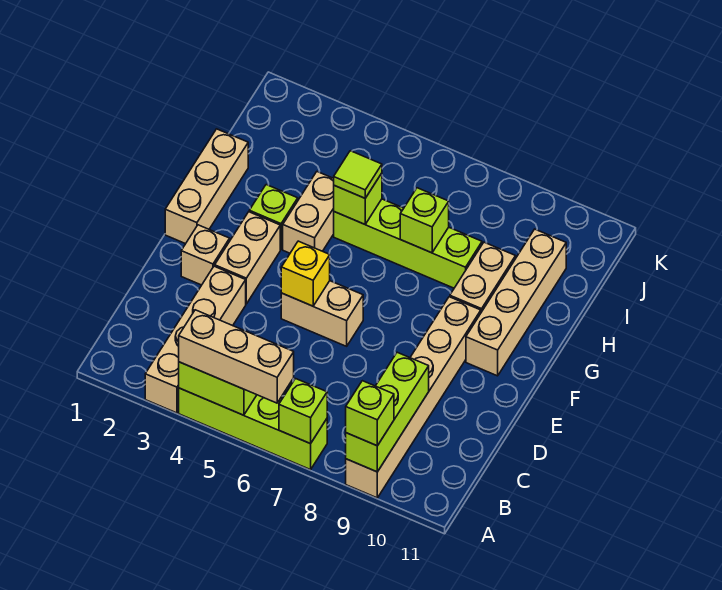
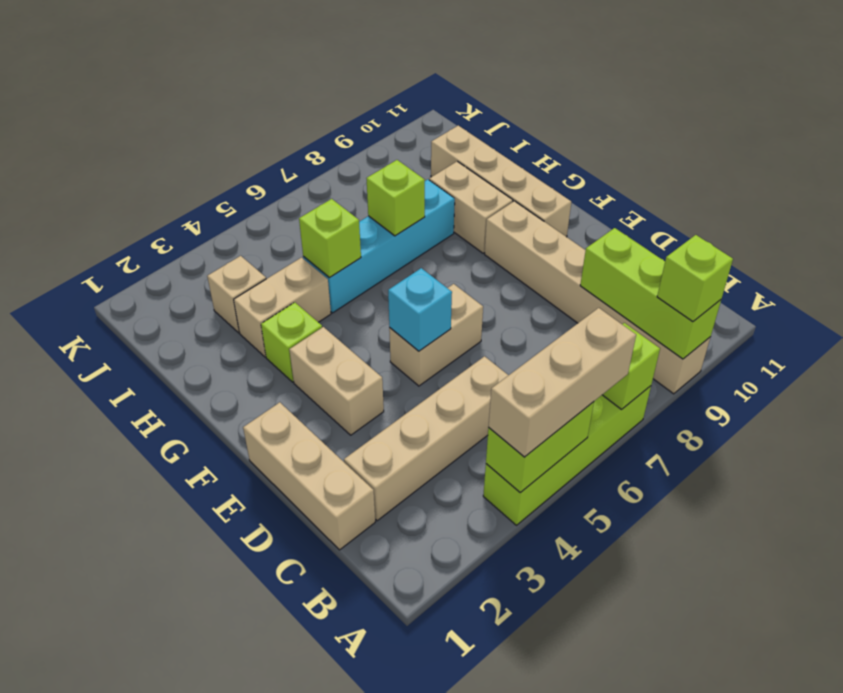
tan brick A3:D3 level 1 -> tan brick C2:C5 level 1
tan brick E2 level 1 -> tan brick I3 level 1
yellow brick E5 level 2 -> cyan brick E5 level 2
tan brick F1:H1 level 1 -> tan brick C1:E1 level 1
tan brick G4:H4 level 1 -> tan brick H3:H4 level 1
lime brick H5:H8 level 1 -> cyan brick H5:H8 level 1
lime tile H5 level 3 -> none

